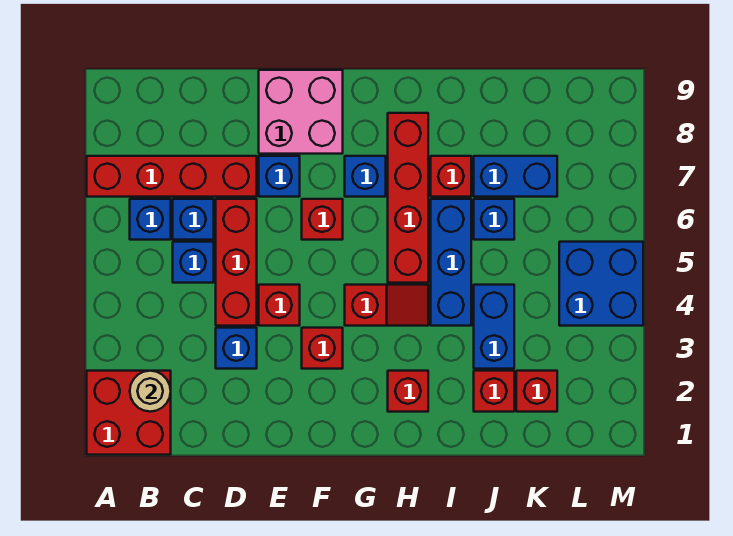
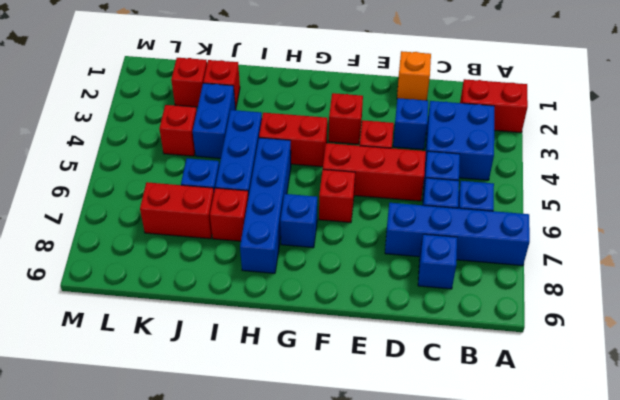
red brick A1:B2 level 1 -> red brick A2:B2 level 1
red brick A7:D7 level 1 -> blue brick A7:D7 level 1
tan round brick B2 level 2 -> none
none -> orange brick D1 level 1
red brick D4:D6 level 1 -> red brick D5:F5 level 1
blue brick E7 level 1 -> blue brick C8 level 1
pink brick E8:F9 level 1 -> none
red slope G4:H4 level 1 top G -> red brick G4:H4 level 1
red brick H2 level 1 -> red brick K4 level 1
red brick H5:H8 level 1 -> blue brick H5:H8 level 1
blue brick J7:K7 level 1 -> red brick J7:K7 level 1
blue brick L4:M5 level 1 -> blue brick B3:C4 level 1

